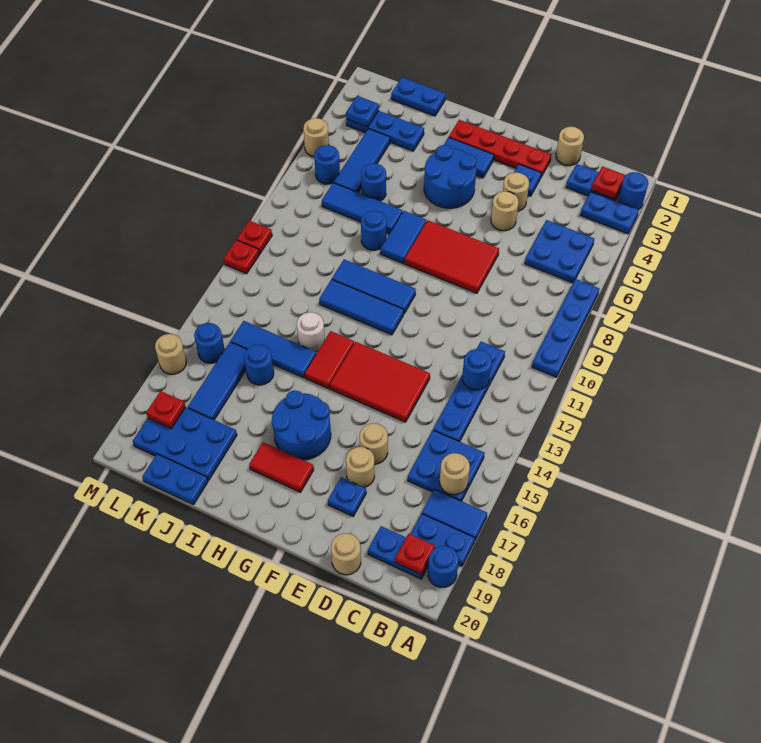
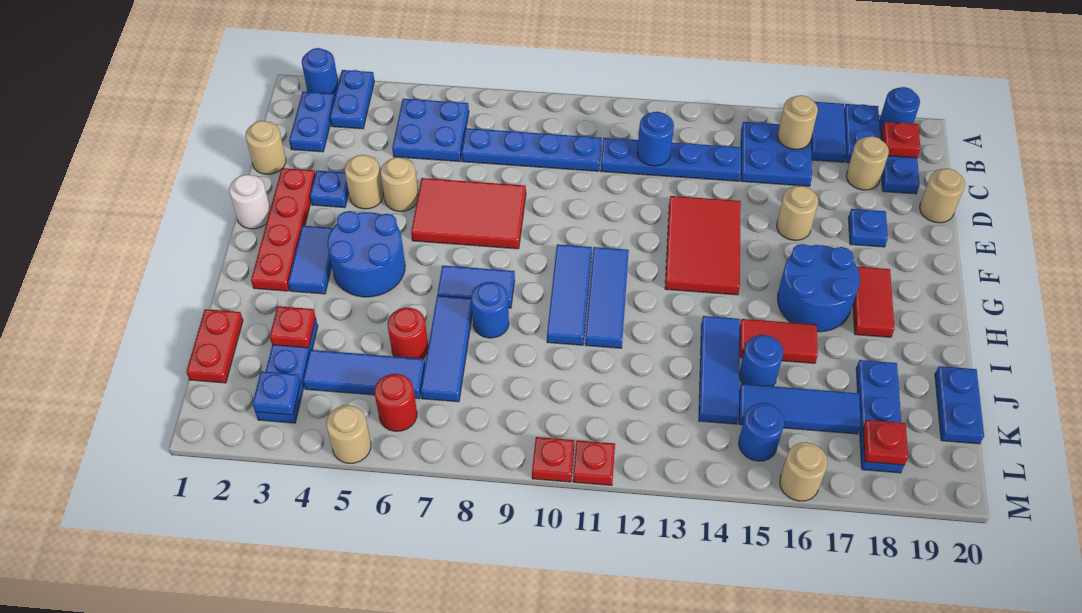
blue plate A7:A10 level 1 -> blue plate C7:C10 level 1
red plate B2 level 2 -> red plate J3 level 2
red tile E7:G8 level 1 -> red tile E6:F8 level 1
tan round brick E17 level 1 -> tan round brick C18 level 1
red tile H13:H14 level 1 -> red tile I15:I16 level 1
white round brick I13 level 1 -> white round brick F1 level 1
blue plate J1:K1 level 1 -> red plate J1:K1 level 1
blue round brick J6 level 1 -> red round brick J6 level 1
blue plate J18:L19 level 1 -> blue plate J18:L18 level 1
blue round brick L6 level 1 -> red round brick L6 level 1

